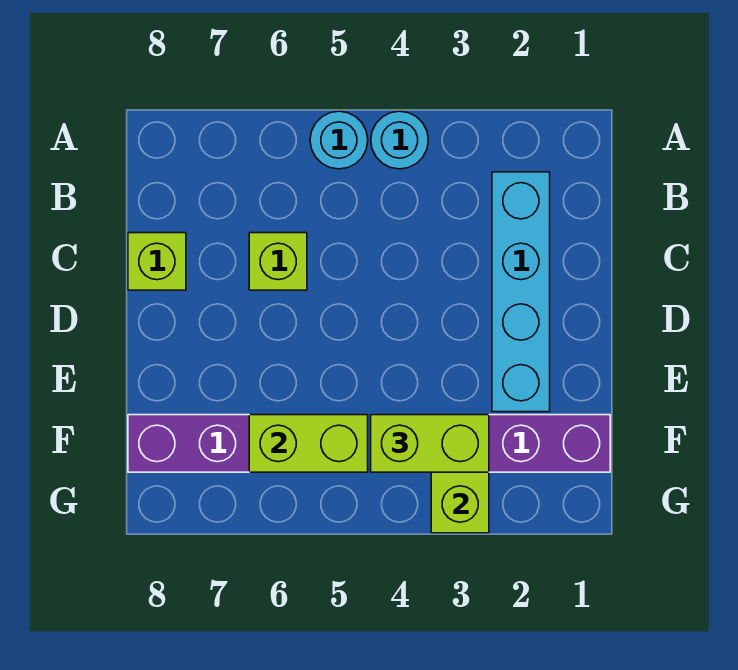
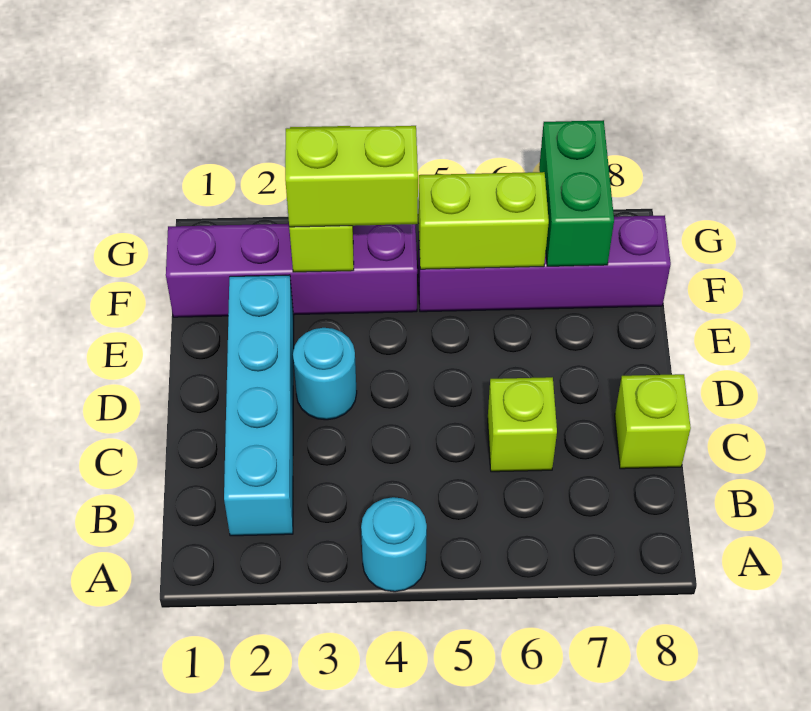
cyan round brick A5 level 1 -> cyan round brick D3 level 1
none -> green brick F7:G7 level 2

